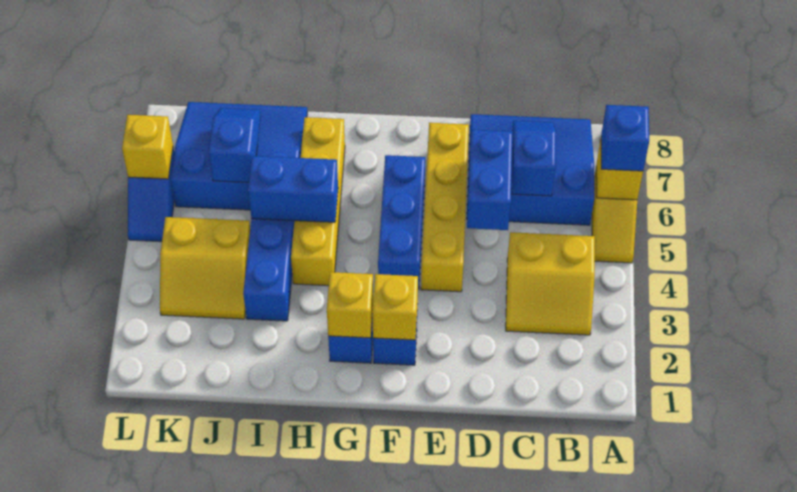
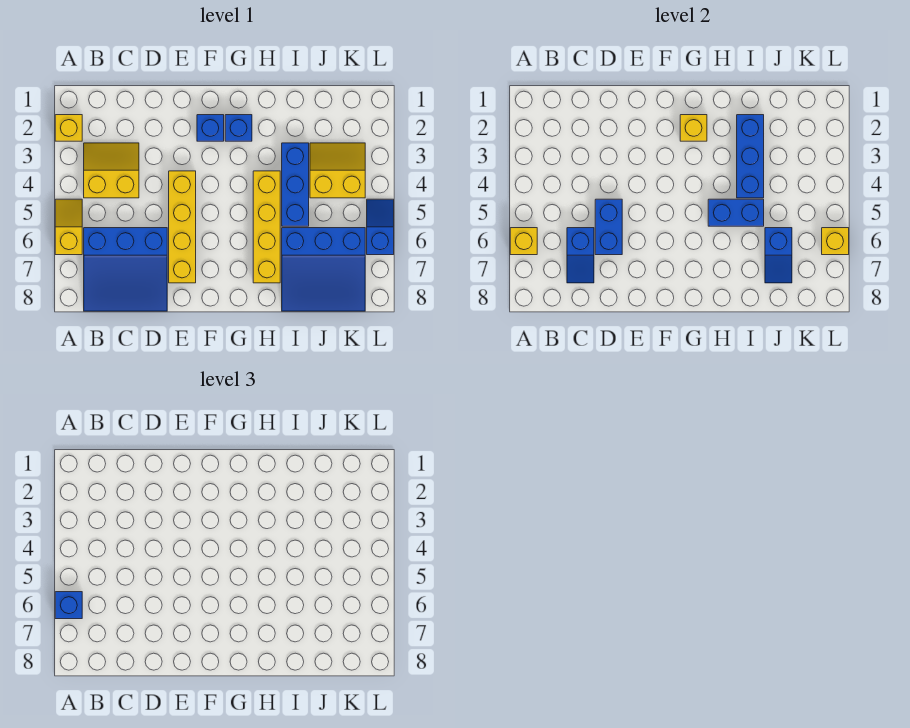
yellow brick F2 level 2 -> yellow brick A2 level 1
blue brick F4:F6 level 1 -> blue brick I2:I4 level 2

